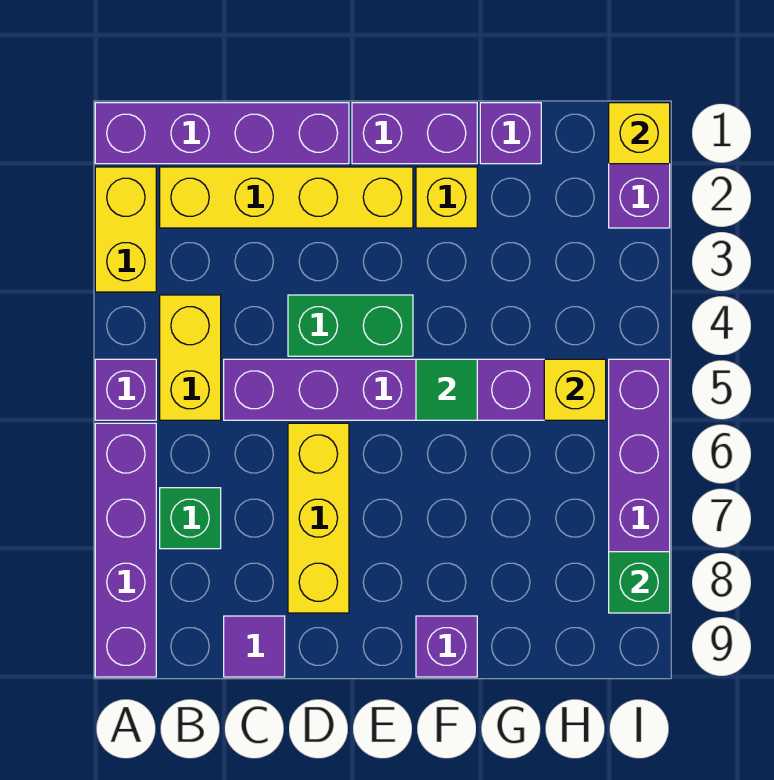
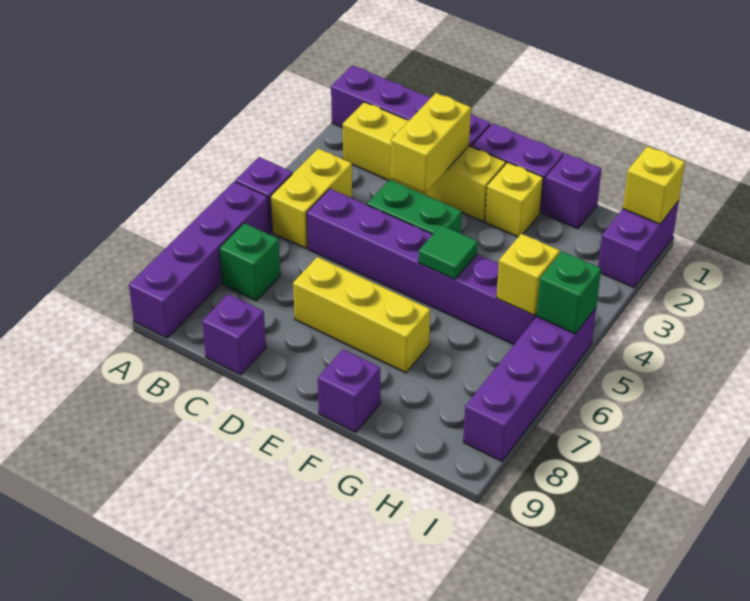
yellow brick A2:A3 level 1 -> yellow brick D2:D3 level 2
purple tile C9 level 1 -> purple brick C9 level 1
yellow brick D6:D8 level 1 -> yellow brick D7:F7 level 1
green brick I8 level 2 -> green brick I5 level 2

